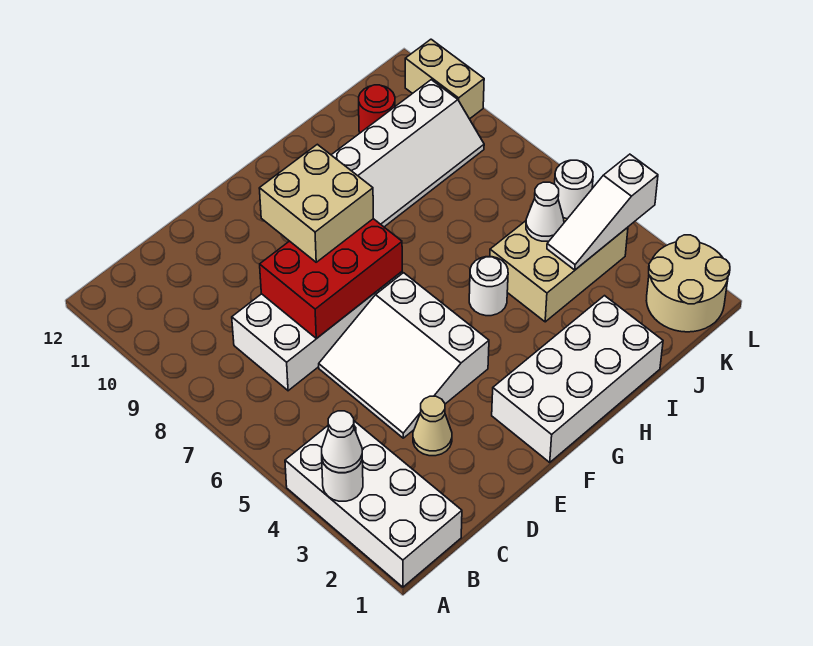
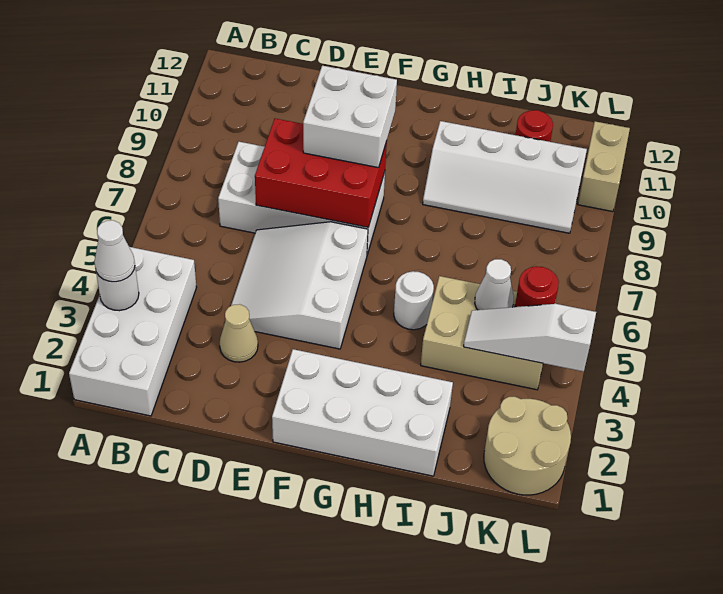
tan brick E8:F9 level 3 -> white brick E8:F9 level 3
white round brick K5 level 2 -> red round brick K5 level 2

